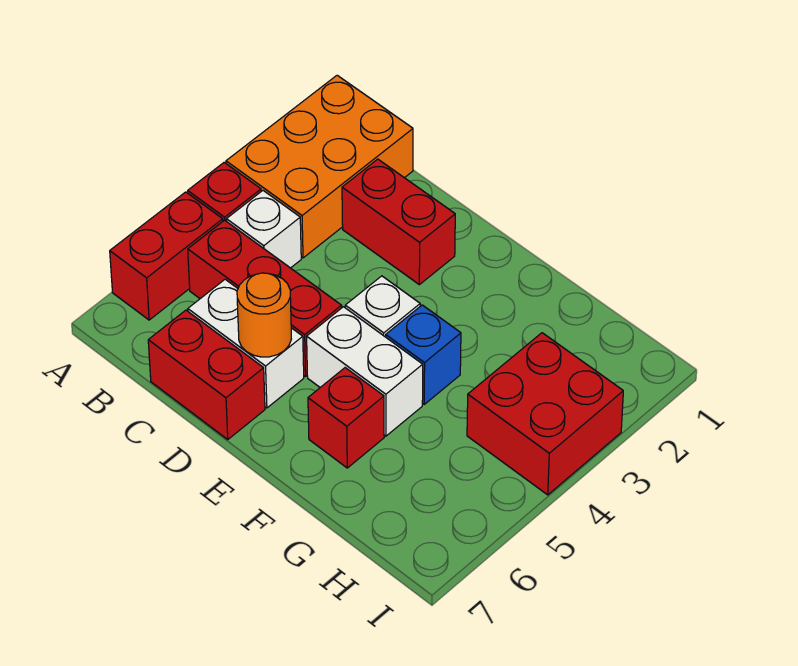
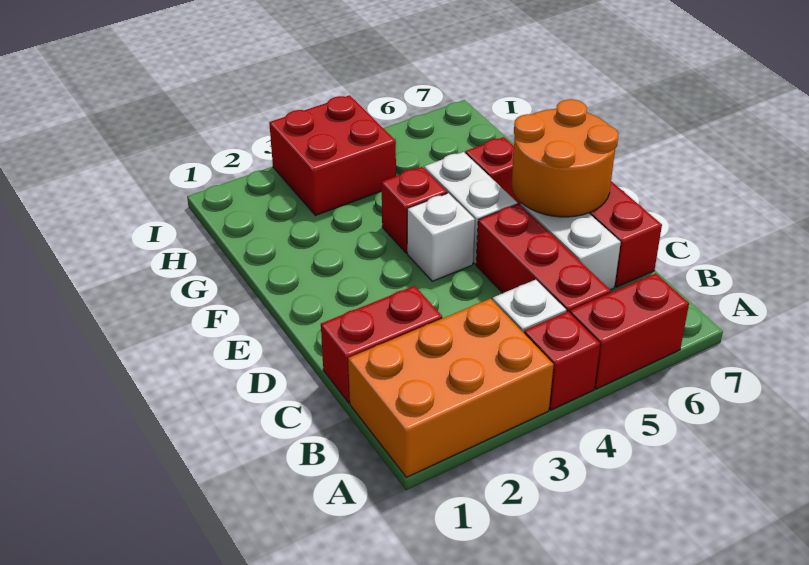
red brick C2:D2 level 1 -> red brick C1:C2 level 1
orange round brick D6 level 2 -> orange round brick D6:E7 level 2
blue brick F4 level 1 -> red brick F4 level 1

